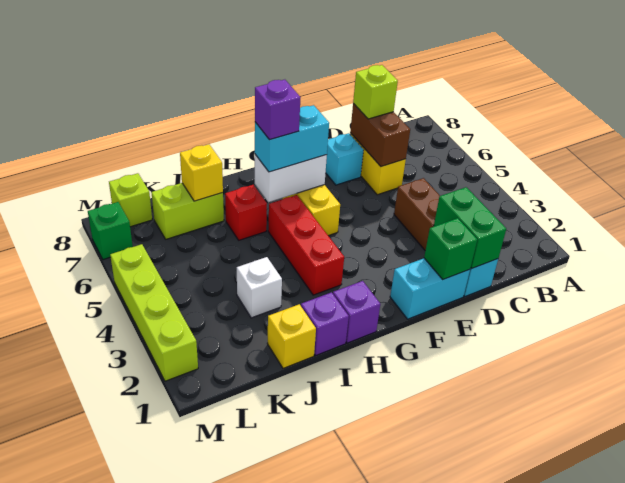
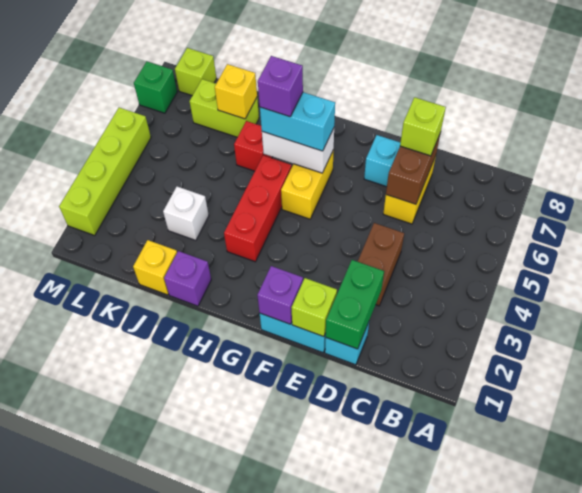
green brick E1 level 2 -> lime brick E1 level 2
purple brick H1 level 1 -> purple brick F1 level 2

